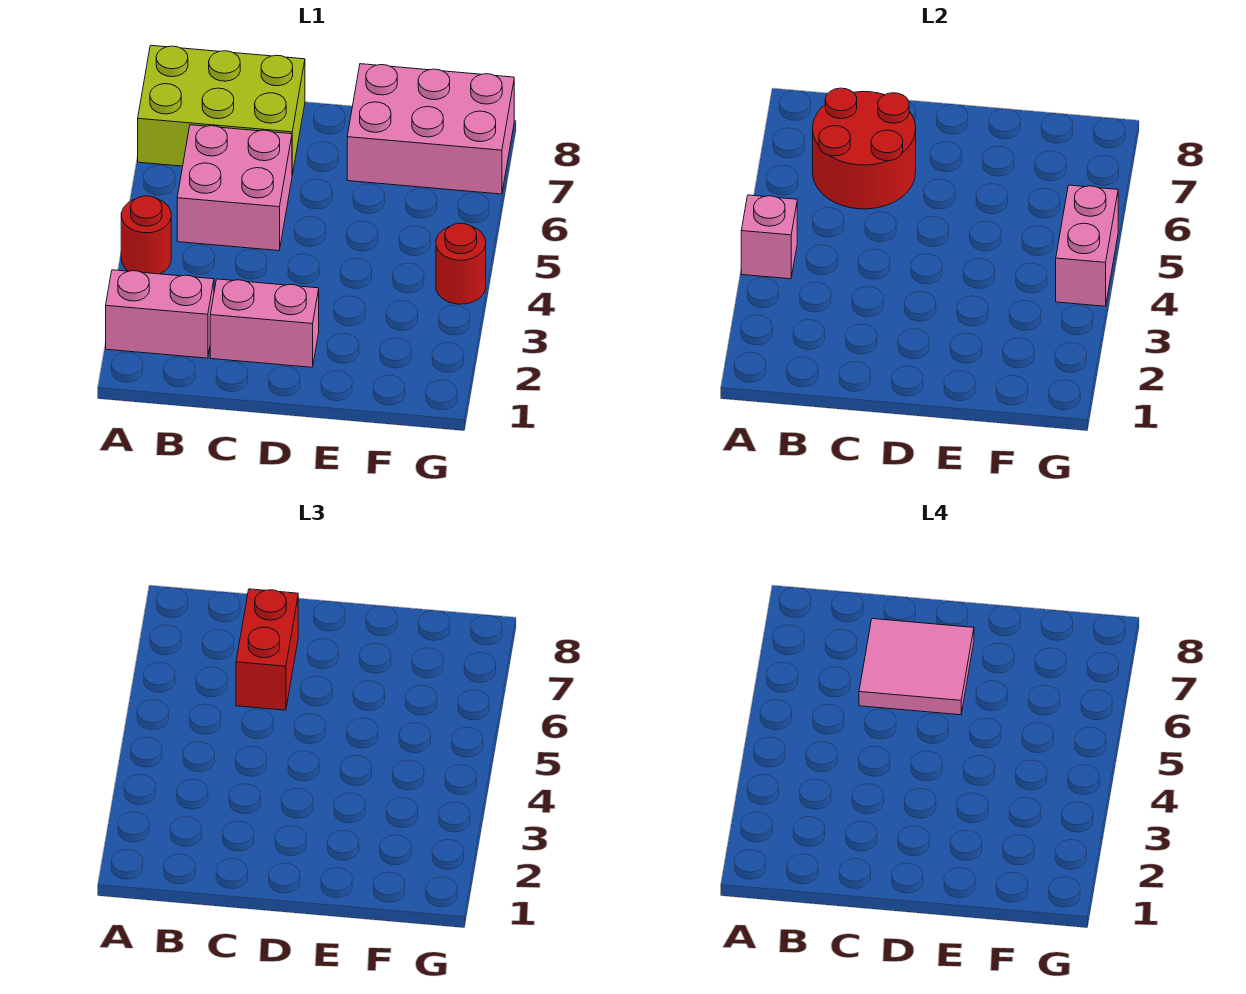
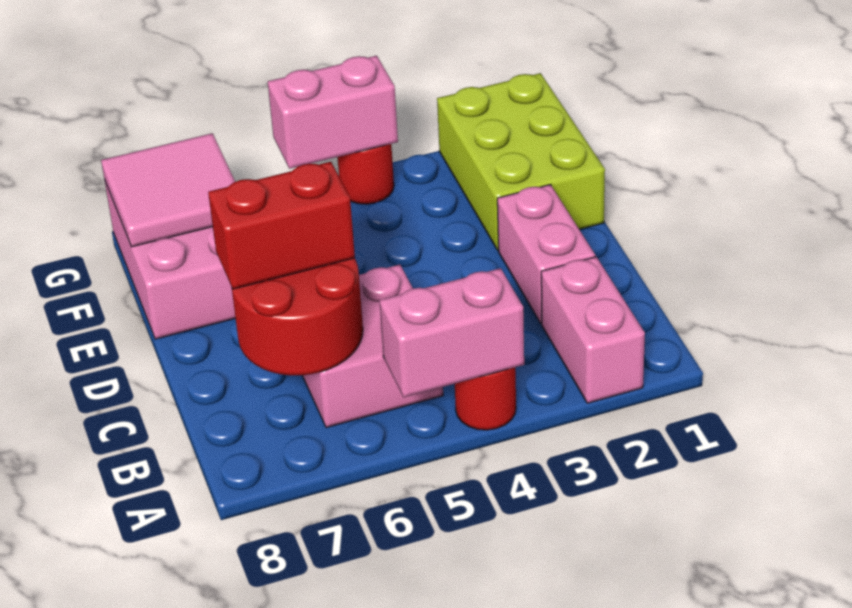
pink brick A4 level 2 -> pink brick A4:A5 level 2
lime brick A7:C8 level 1 -> lime brick E1:G2 level 1
pink tile C6:D7 level 4 -> pink tile F7:G8 level 2

